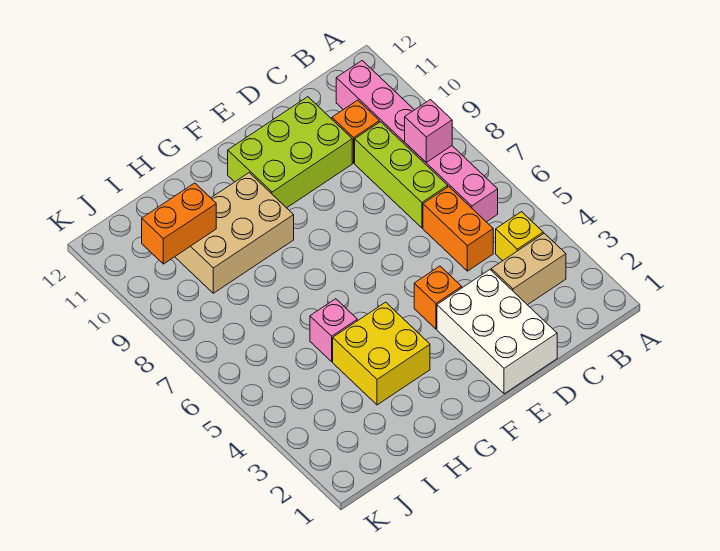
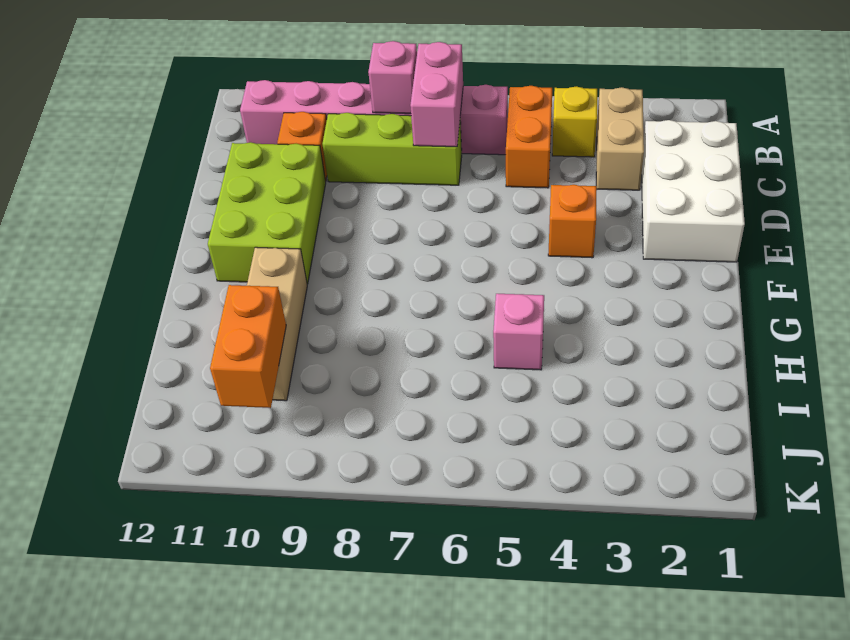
none -> pink brick B7:C7 level 2
orange brick C5:C6 level 1 -> orange brick B5:C5 level 1
white brick D1:E3 level 1 -> white brick C1:E2 level 1
yellow brick G3:H4 level 1 -> none
tan brick G9:I10 level 1 -> tan brick G10:I10 level 1

